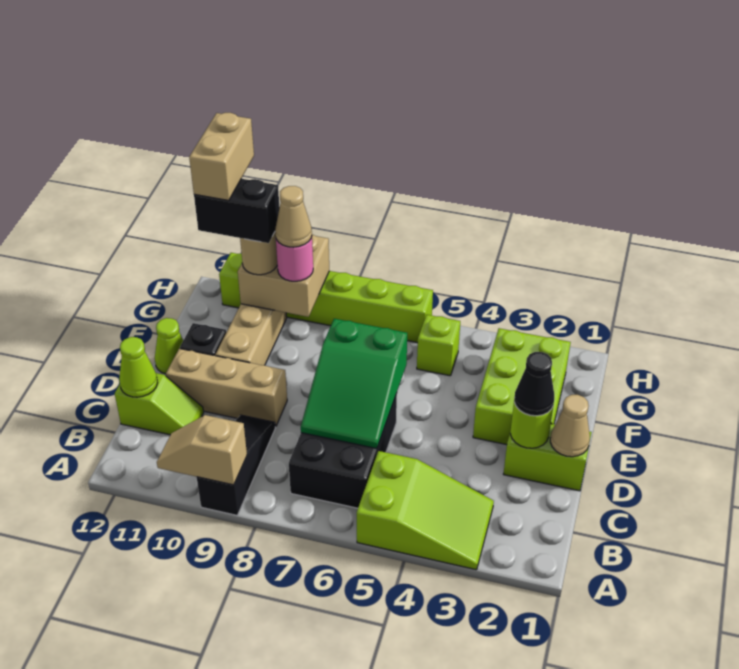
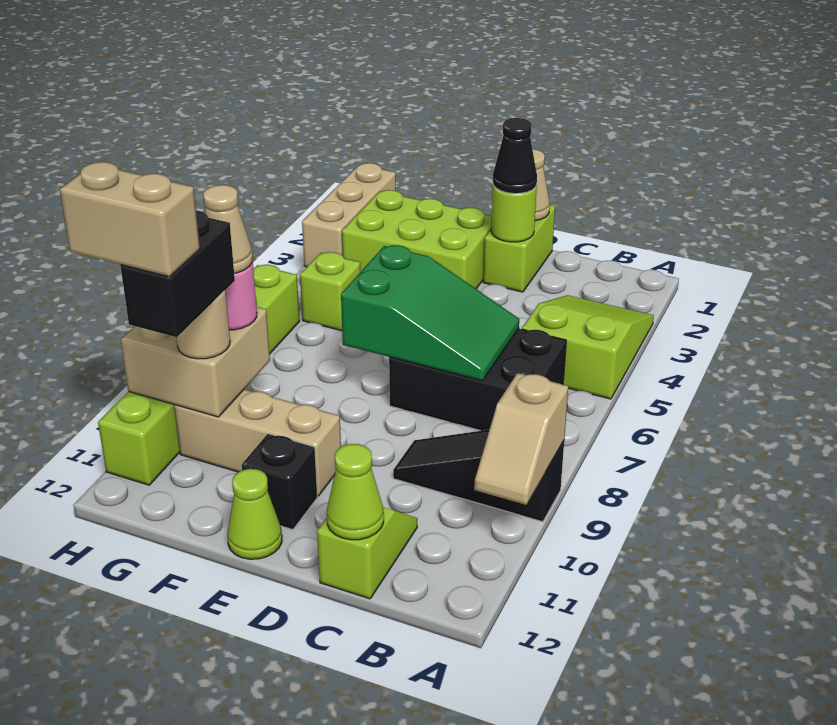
tan brick D9:D11 level 1 -> tan brick H1:H3 level 1

